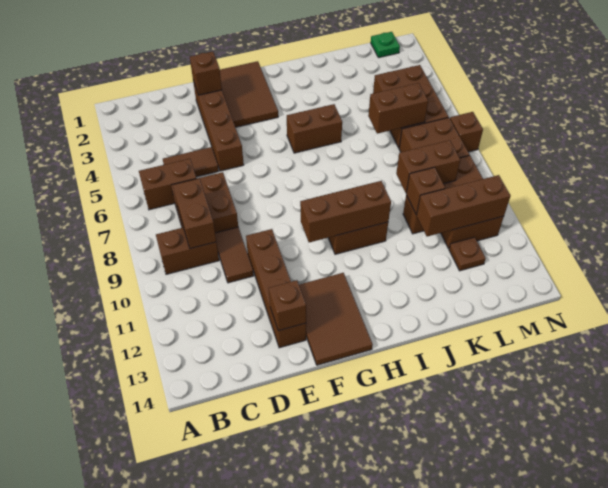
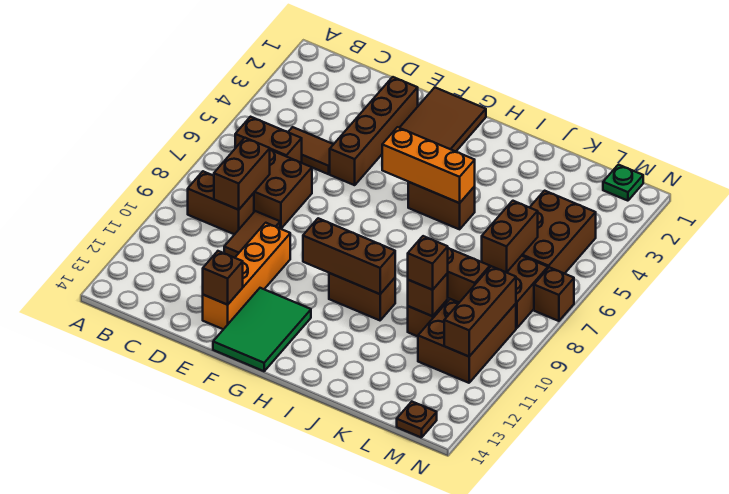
brown brick E2 level 2 -> brown brick K10 level 3
brown brick E10:E13 level 1 -> orange brick E10:E13 level 1
brown tile F12:G14 level 1 -> green tile F12:G14 level 1
none -> orange brick G5:I5 level 2
brown brick K6:L6 level 2 -> brown brick L6:L7 level 2
brown brick K11:M11 level 2 -> brown brick M9:M11 level 2
brown plate L12 level 1 -> brown plate M14 level 1

